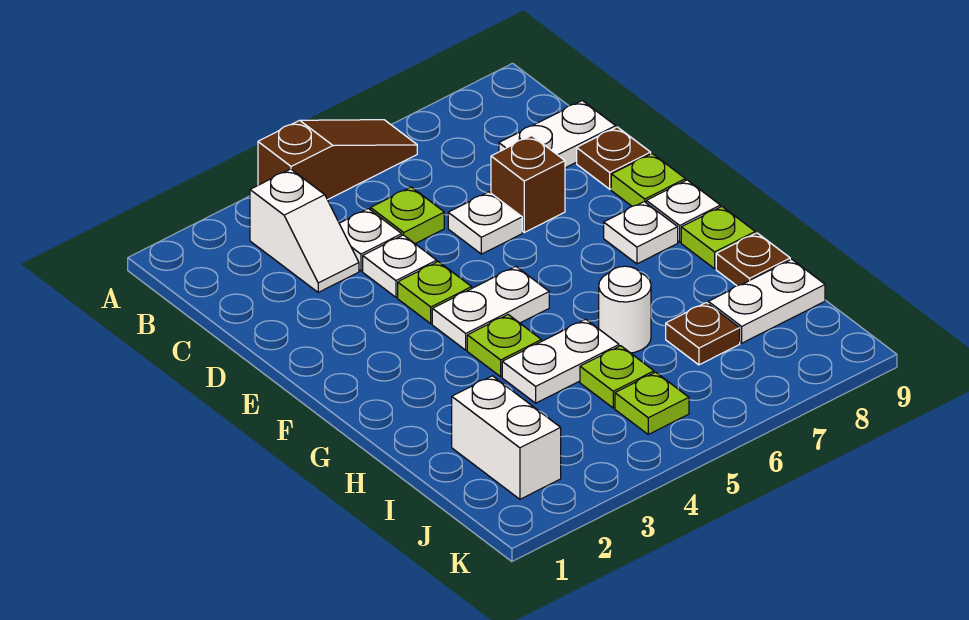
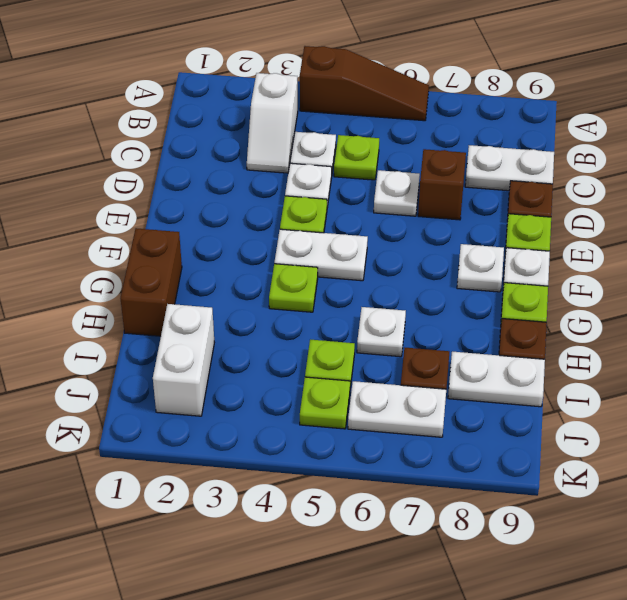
none -> brown brick G1:H1 level 1
white plate H4:H5 level 1 -> white plate J6:J7 level 1
white round brick H6 level 1 -> white plate H6 level 1

